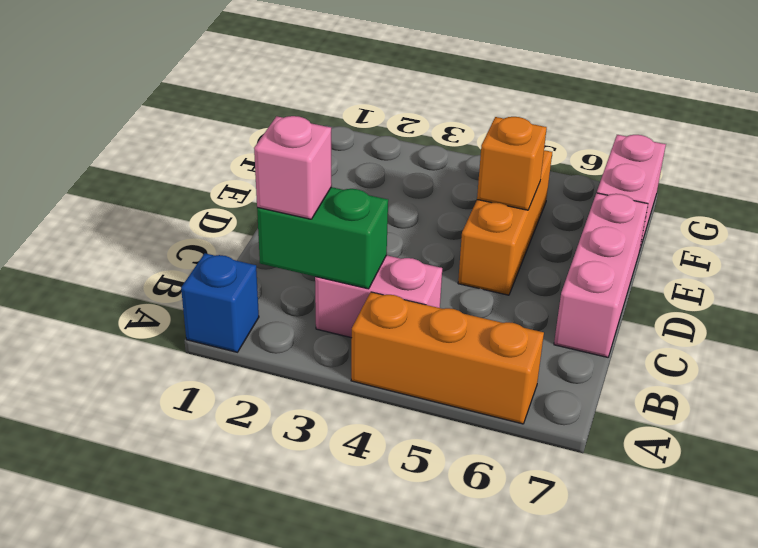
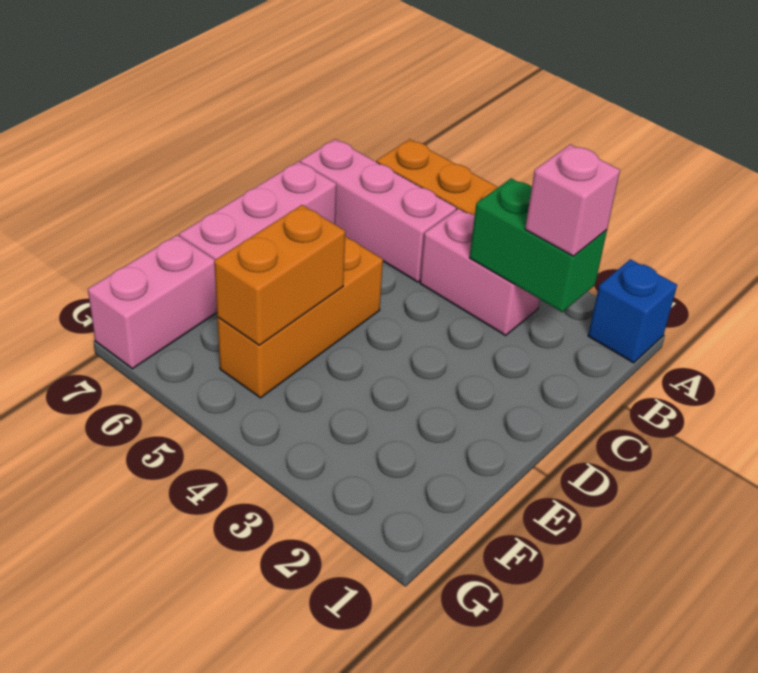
none -> pink brick B5:B7 level 1
orange brick E5 level 2 -> orange brick E5:F5 level 2

